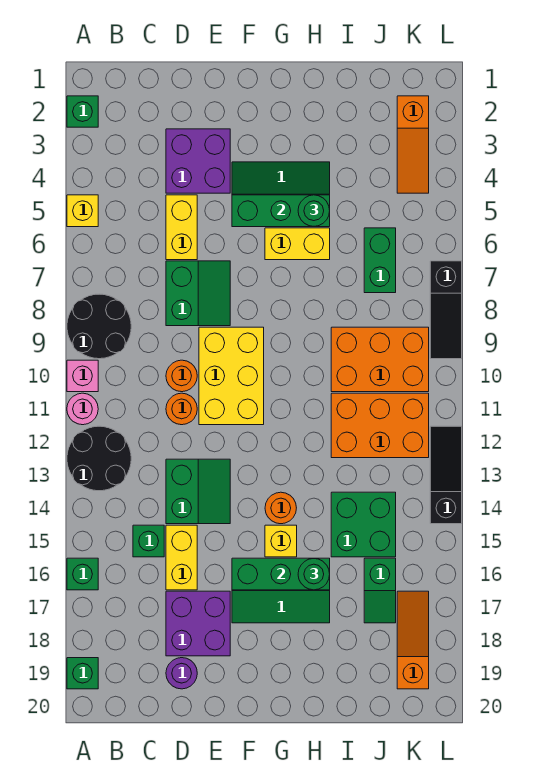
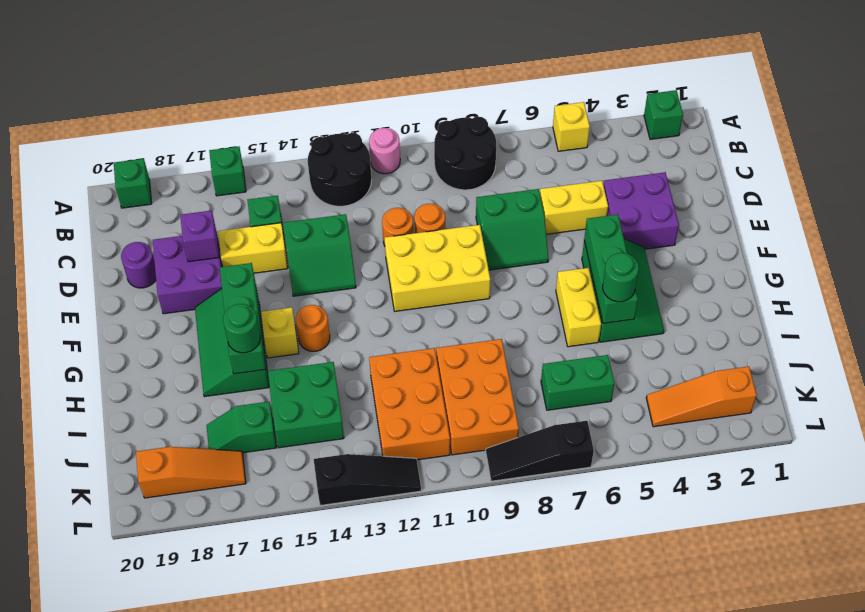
pink brick A10 level 1 -> none
none -> purple brick D17 level 2

